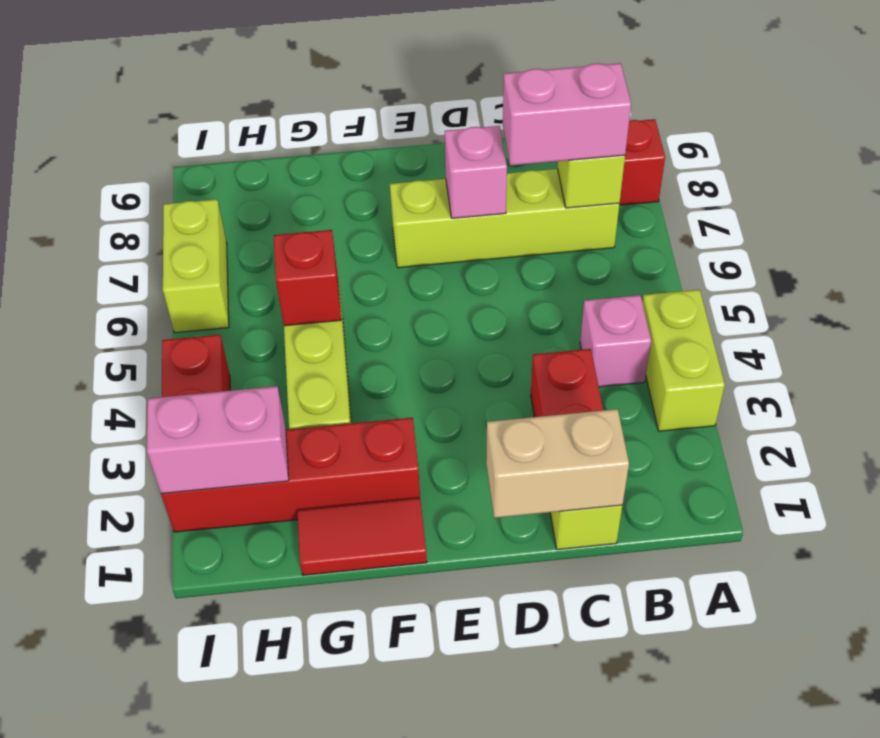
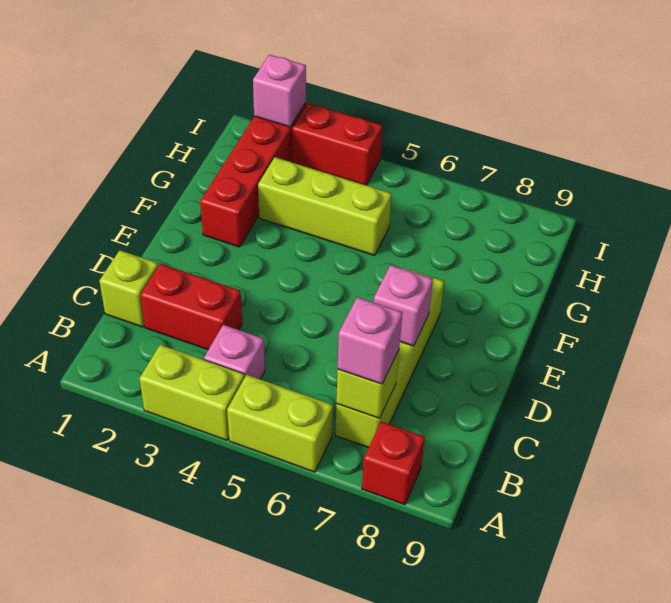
pink brick B7:C7 level 3 -> pink brick B7 level 3
tan brick C1:D1 level 2 -> none
red tile F1:G1 level 1 -> none
red brick G5 level 2 -> none
pink brick H2:I2 level 2 -> pink brick I2 level 2
lime brick I6:I7 level 1 -> lime brick A5:A6 level 1

